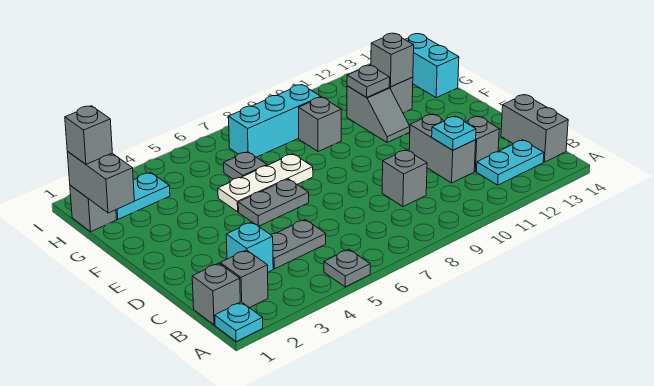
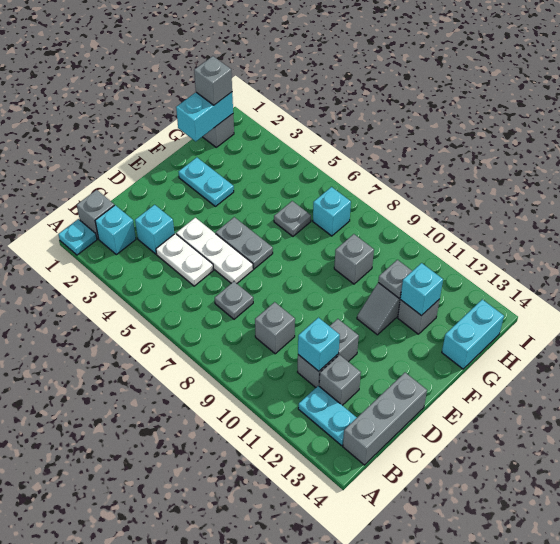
grey plate A5 level 1 -> grey plate C7 level 1
grey brick B2 level 1 -> cyan brick B2 level 1
grey brick B14:C14 level 1 -> grey brick B14:D14 level 1
grey plate C4:C5 level 1 -> white plate C4:C5 level 1
cyan plate C11 level 2 -> cyan brick C11 level 2
white plate F5:F7 level 1 -> white plate D4:D6 level 1
grey brick G1:H1 level 2 -> cyan brick G1:H1 level 2
grey brick G12 level 2 -> cyan brick G12 level 2
cyan plate H2:H3 level 1 -> cyan plate F2:F3 level 1
cyan brick H7:H9 level 1 -> cyan brick H7 level 1

